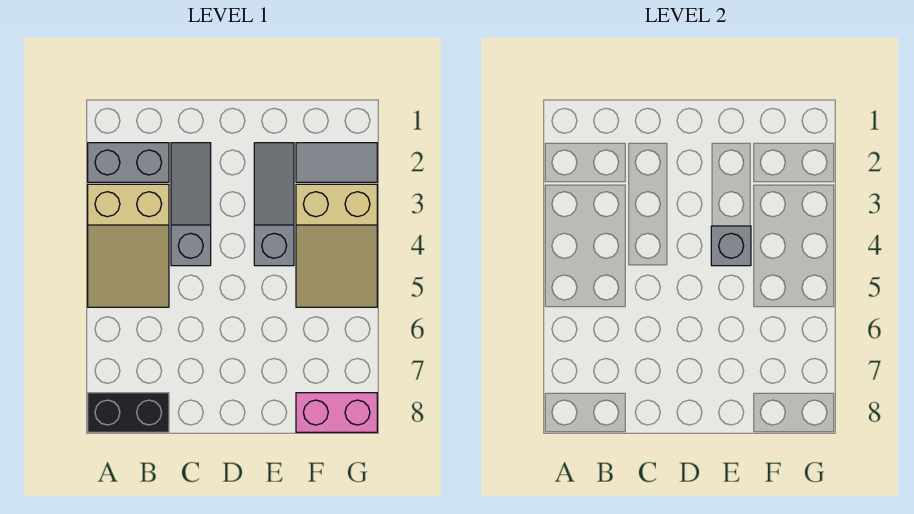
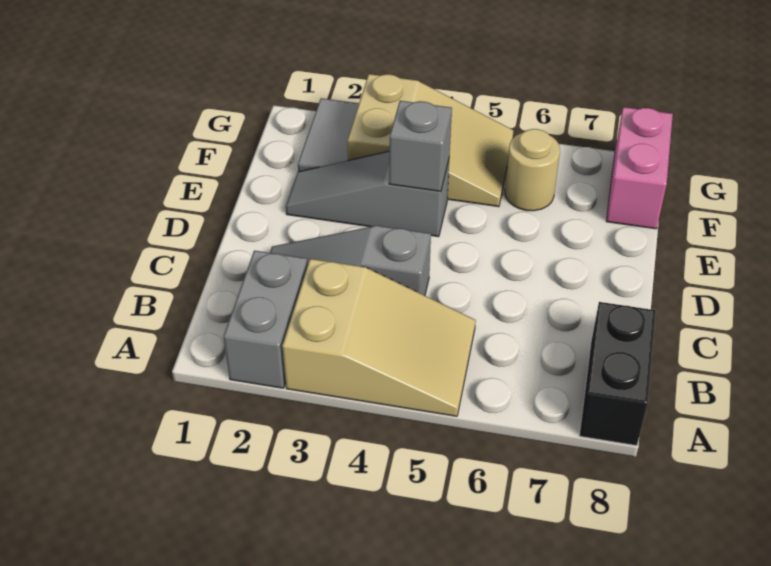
none -> tan round brick F6 level 1

